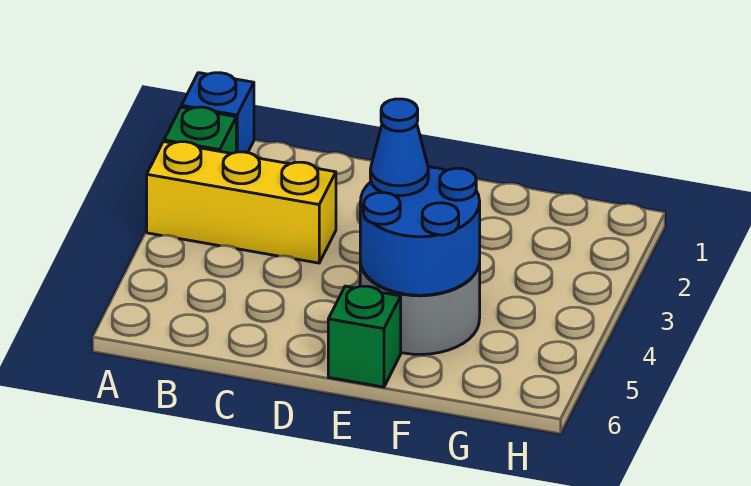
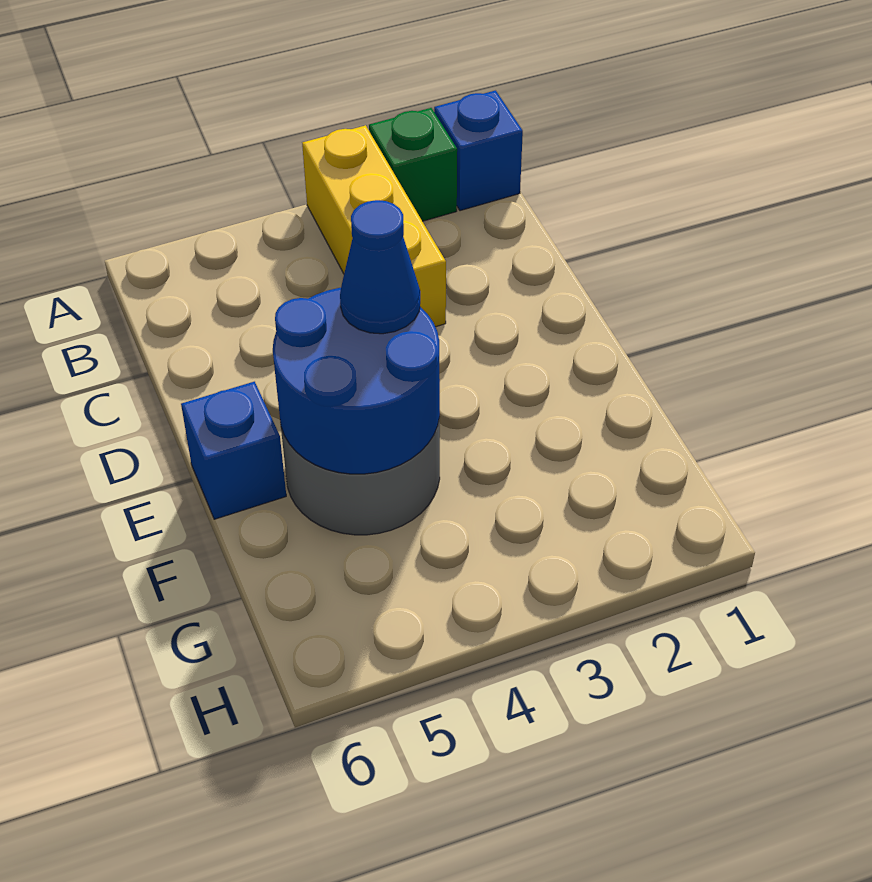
green brick E6 level 1 -> blue brick E6 level 1

